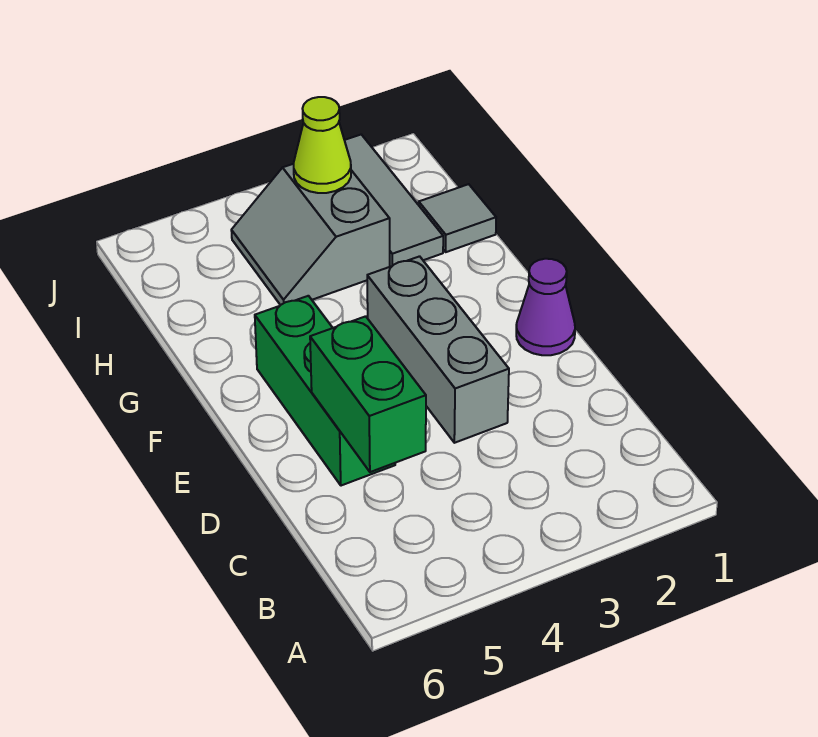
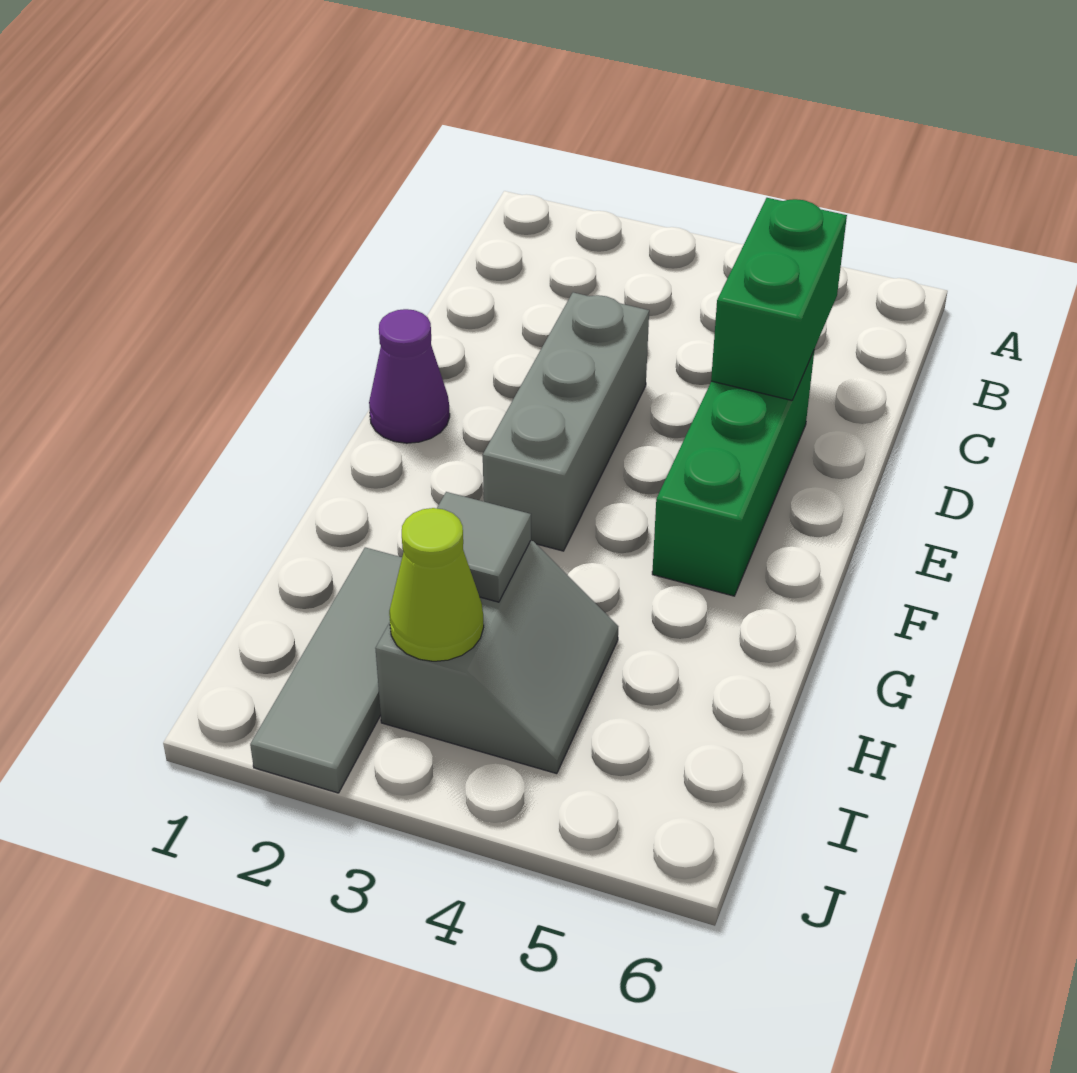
grey tile H1 level 1 -> grey tile H3 level 2

